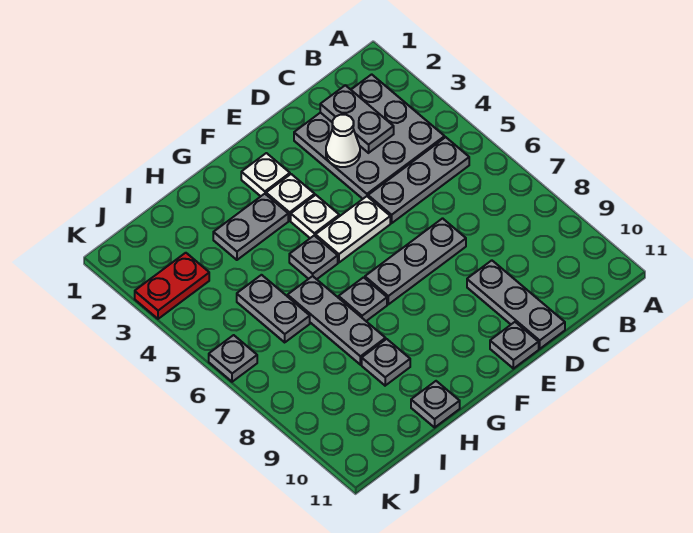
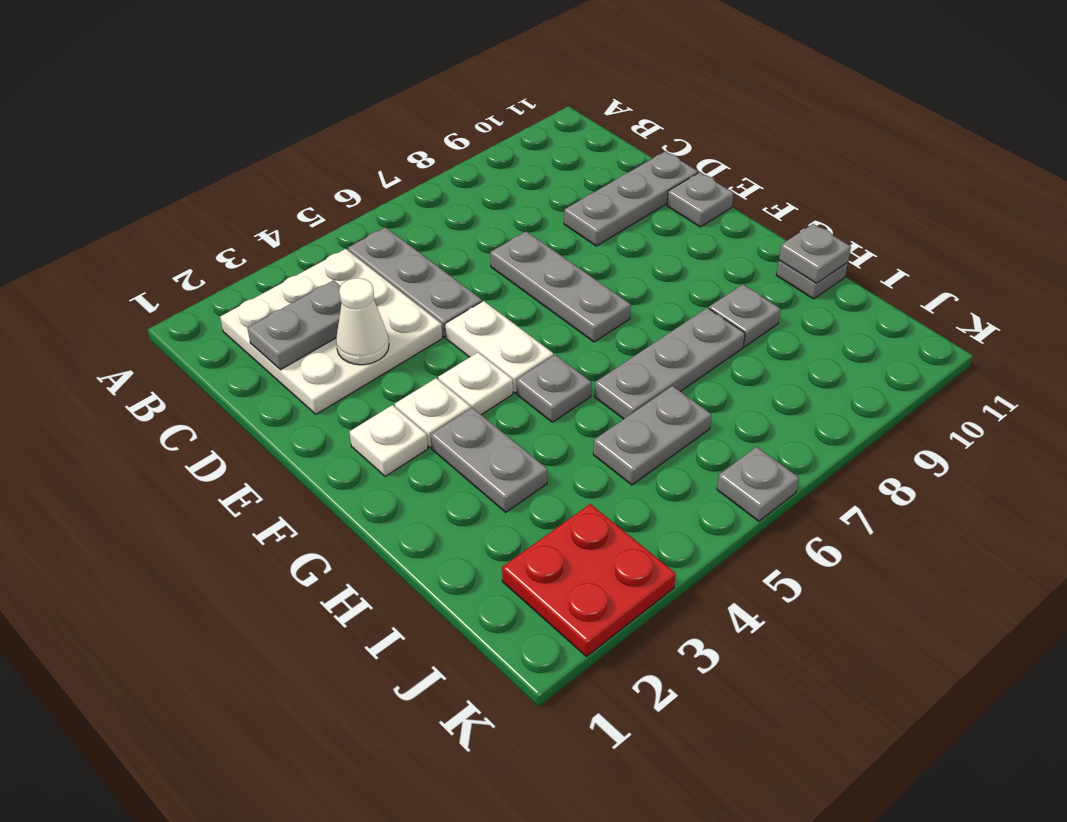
grey plate B2:D4 level 1 -> white plate B2:D4 level 1
grey plate G7 level 1 -> grey plate H11 level 2
red plate J3:K3 level 1 -> red plate J2:K3 level 1

